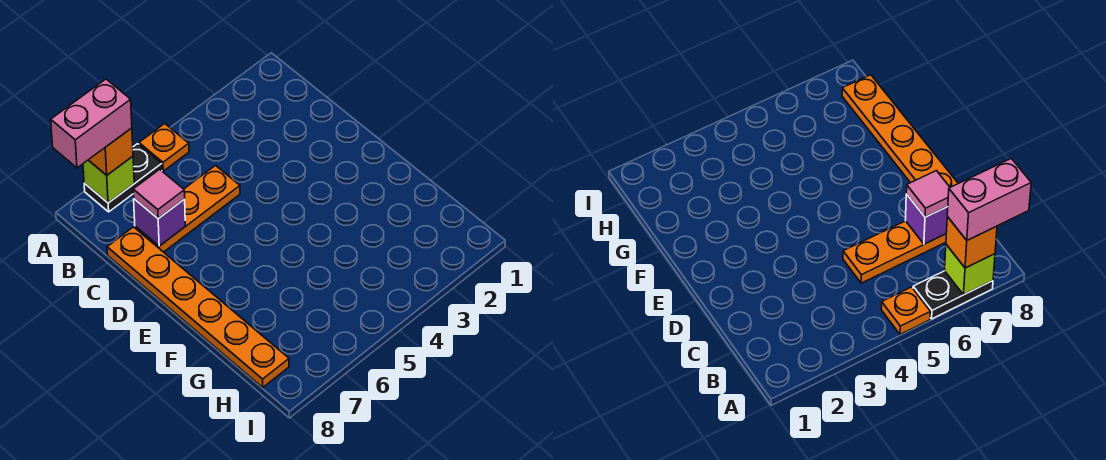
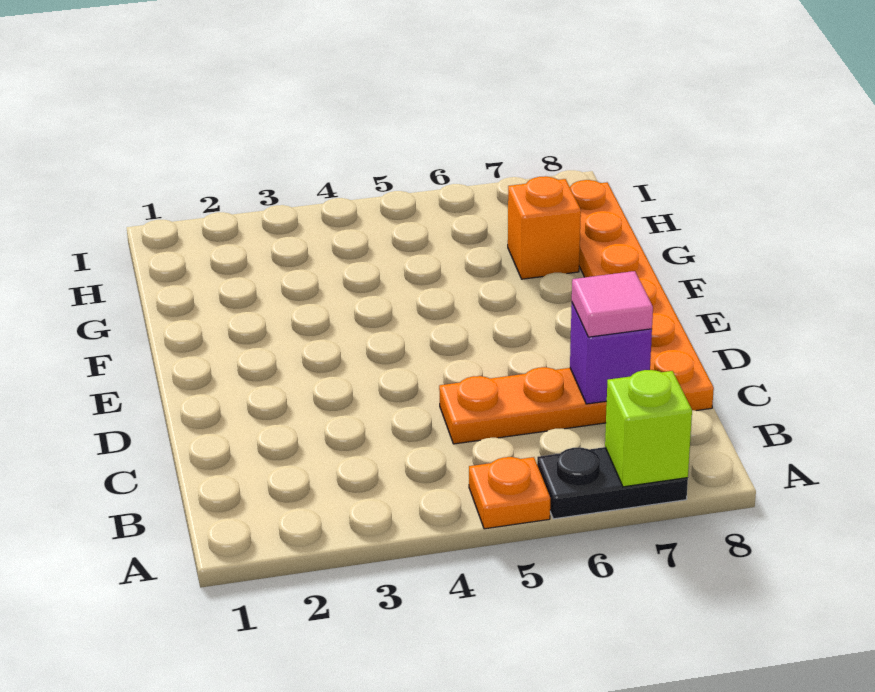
orange brick A7 level 3 -> orange brick G7 level 1
pink brick A7:A8 level 4 -> none

